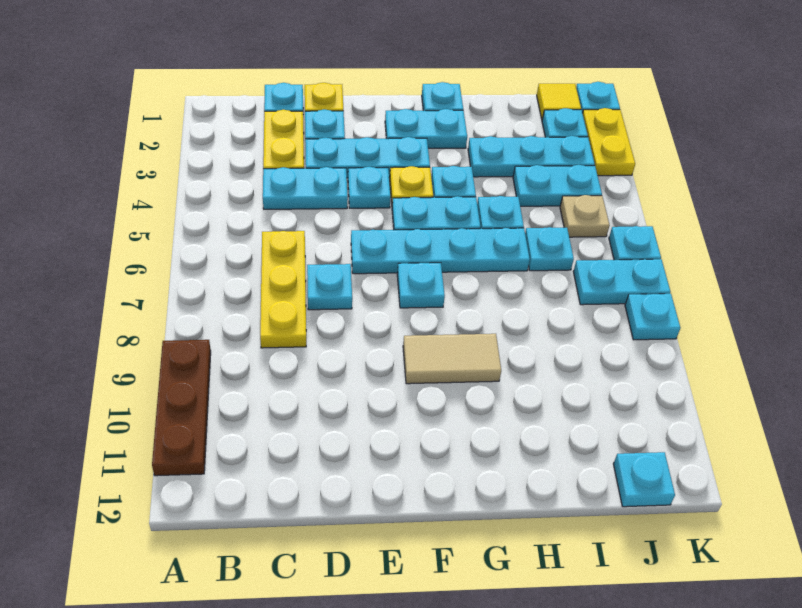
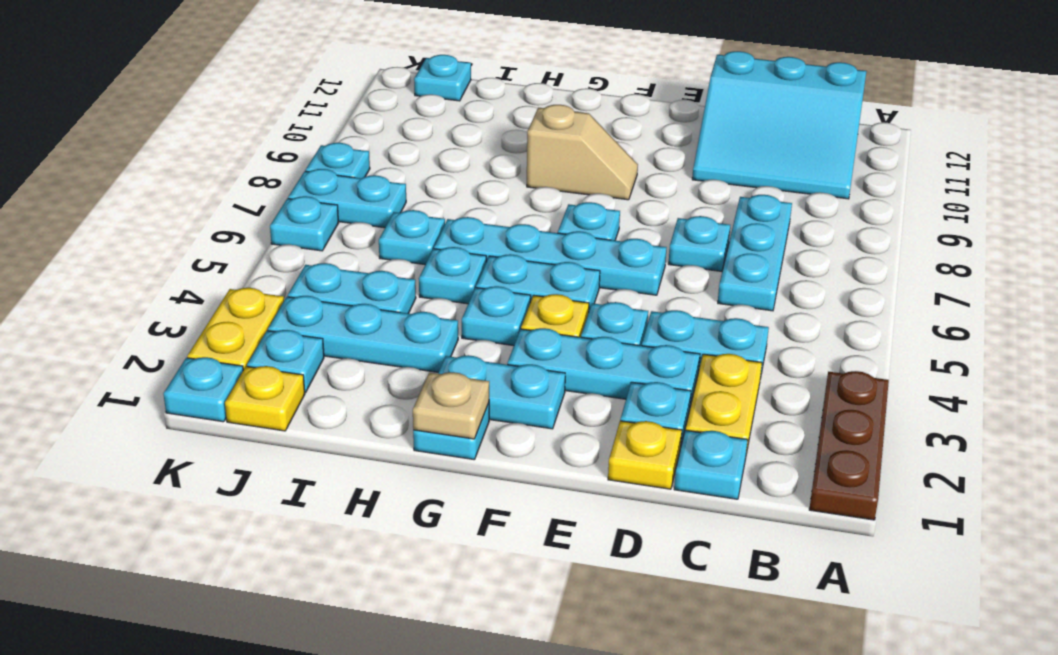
brown plate A9:A11 level 1 -> brown plate A1:A3 level 1
none -> cyan slope B10:D12 level 1 top 12
yellow plate C6:C8 level 1 -> cyan plate C6:C8 level 1
tan tile F9:G9 level 1 -> tan slope F9:G9 level 1 top G
yellow tile J1 level 1 -> yellow plate J1 level 1
tan plate J5 level 1 -> tan plate G1 level 2

